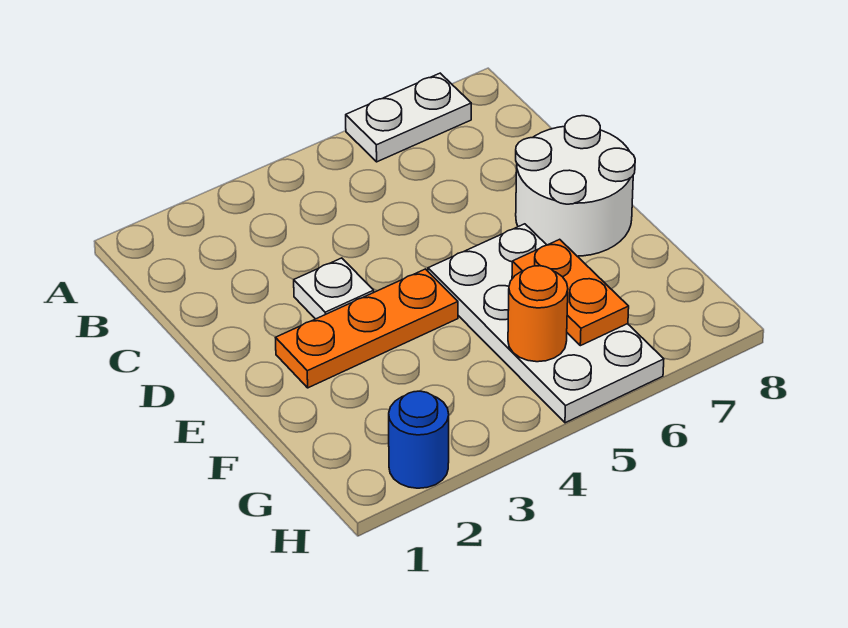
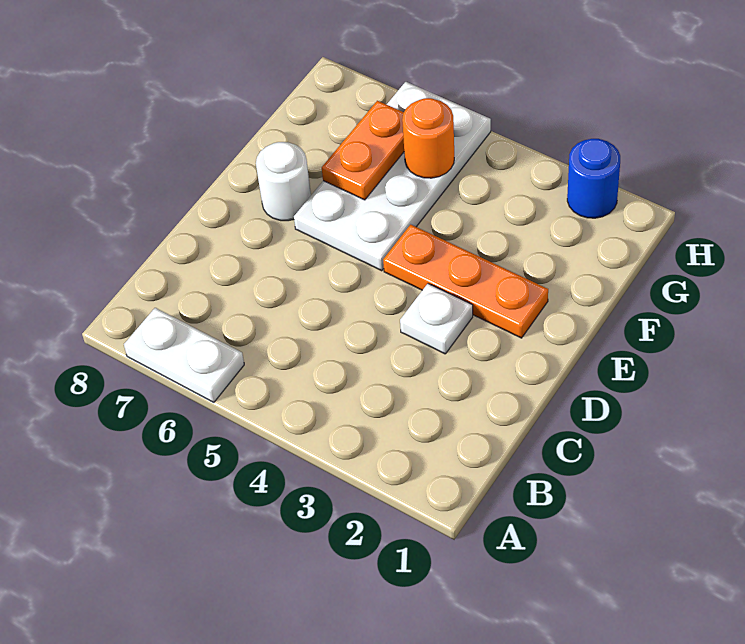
white round brick D7:E8 level 1 -> white round brick E7 level 1

